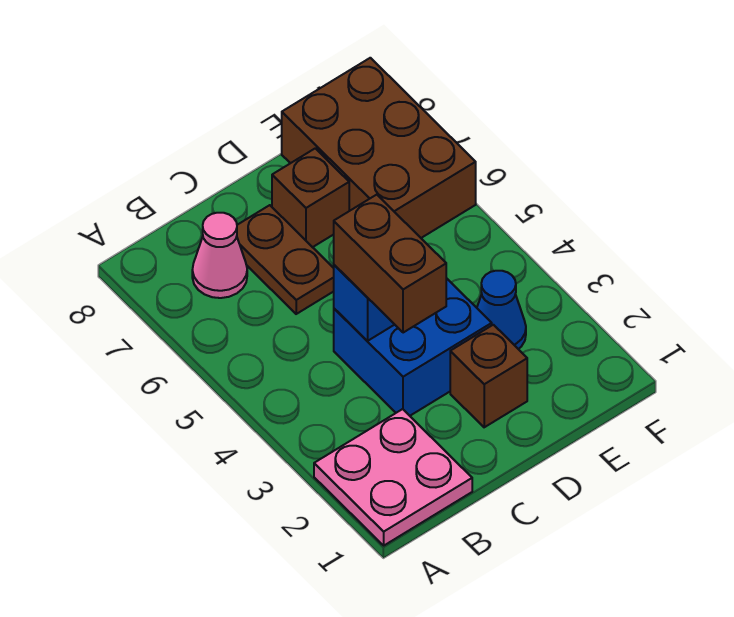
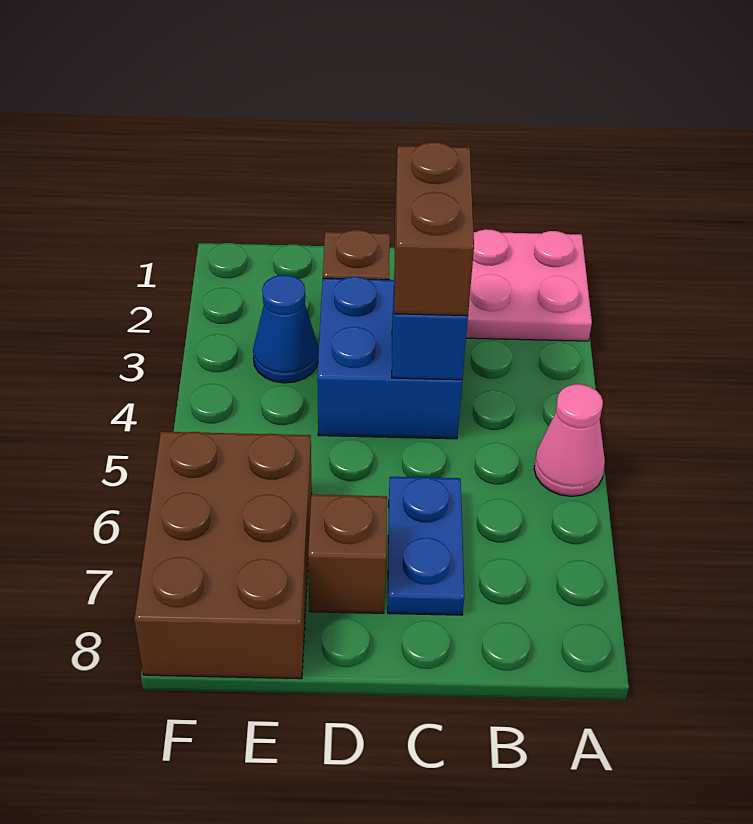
pink cone B7 level 1 -> pink cone A5 level 1
brown plate C6:C7 level 1 -> blue plate C6:C7 level 1

